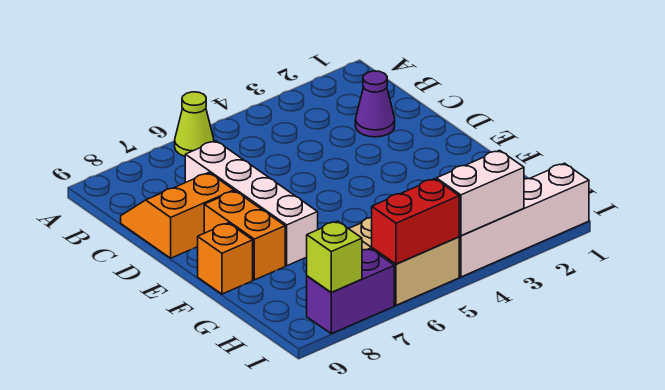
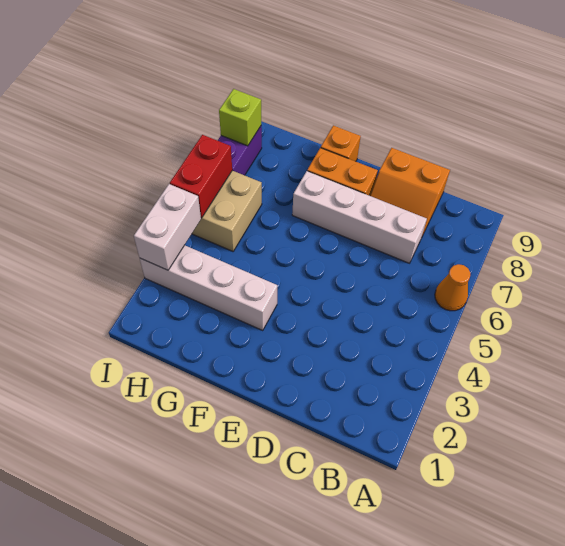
lime cone A6 level 1 -> orange cone A6 level 1
purple cone C2 level 1 -> none
orange slope C8:D9 level 1 top D -> orange slope C8:D9 level 1 top 9
white brick I1:I4 level 1 -> white brick F3:I3 level 1

